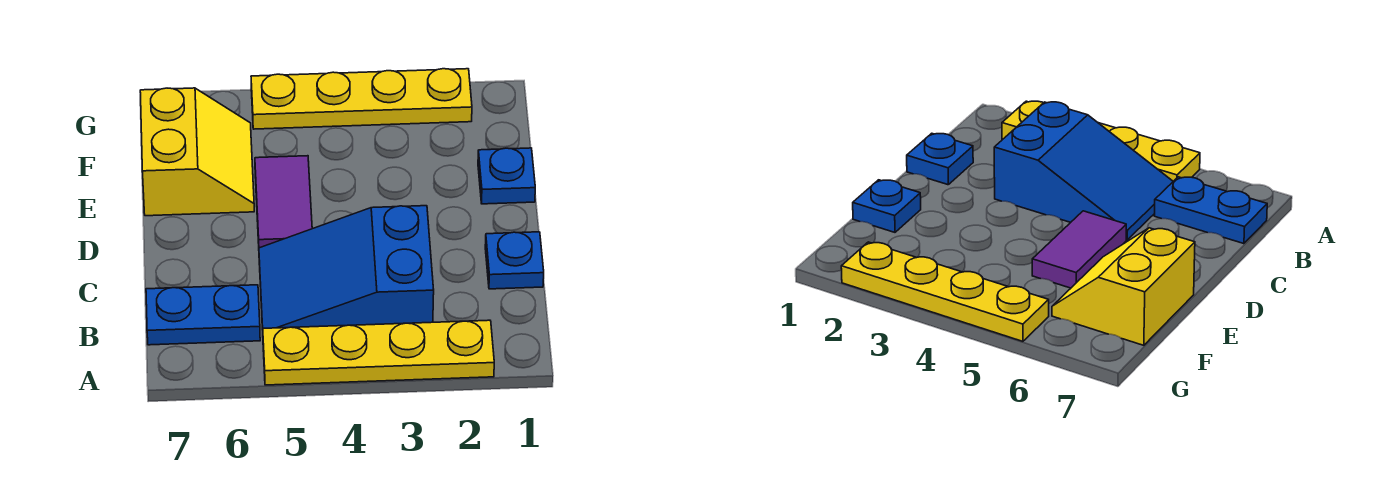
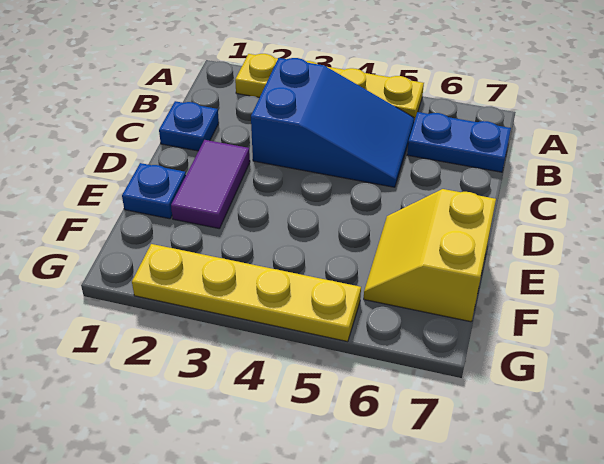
purple tile D5:E5 level 1 -> purple tile D2:E2 level 1

